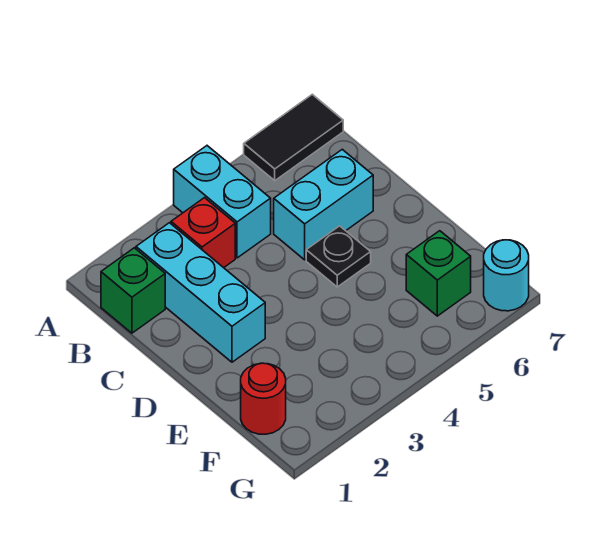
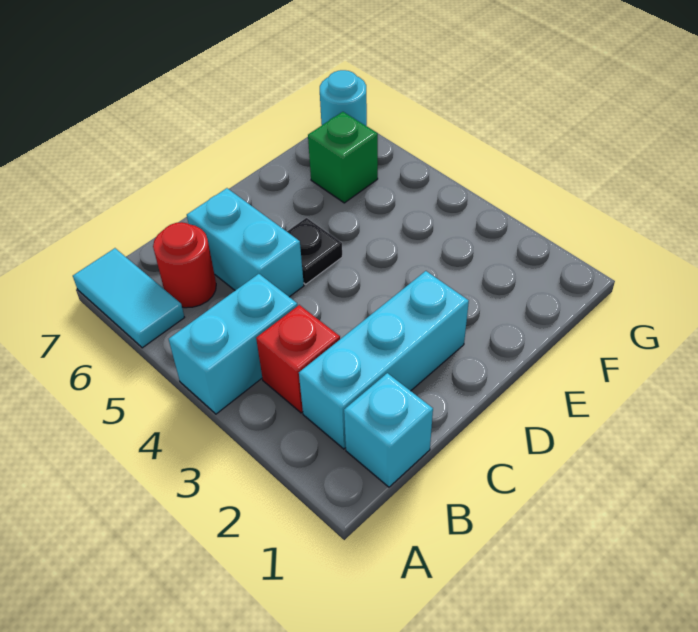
black tile A6:A7 level 1 -> cyan tile A6:A7 level 1
green brick B1 level 1 -> cyan brick B1 level 1
red round brick F1 level 1 -> red round brick B6 level 1

